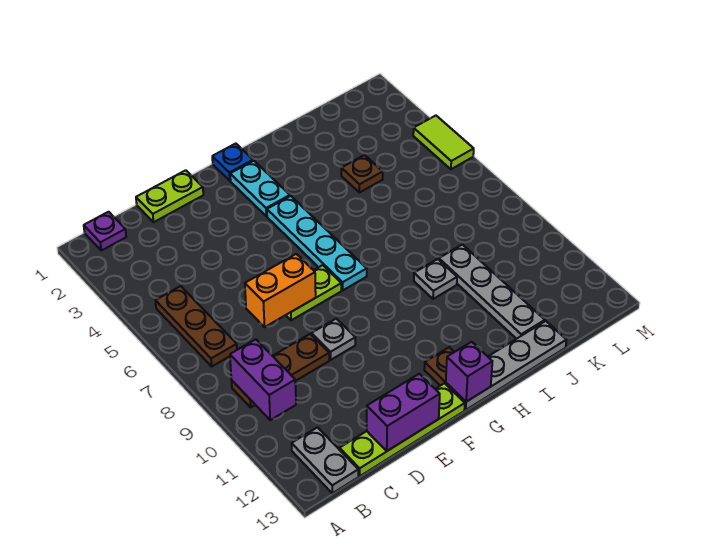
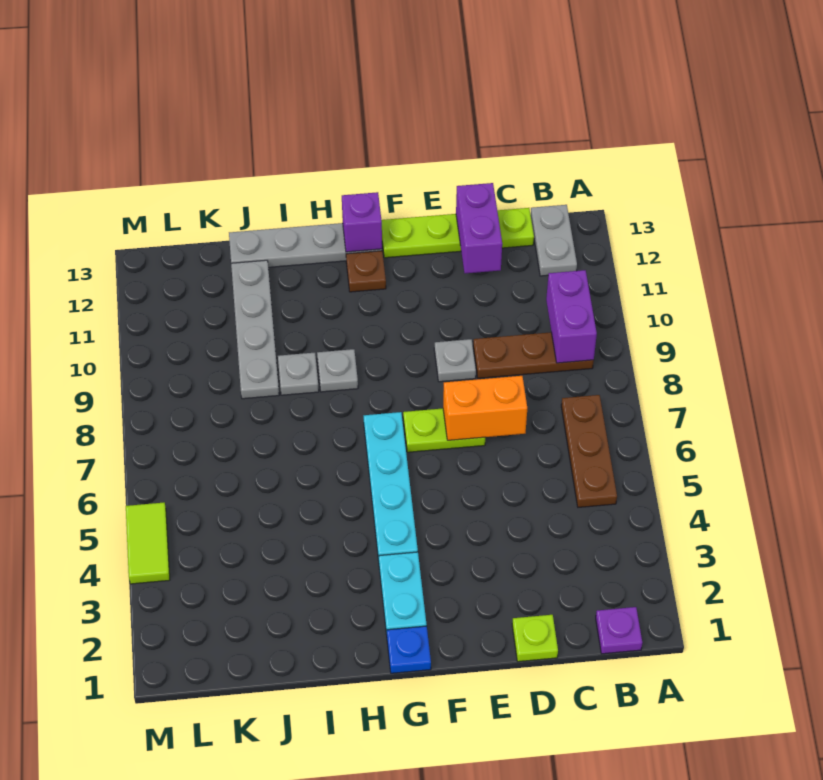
lime plate D1:E1 level 1 -> lime plate D1 level 1
purple brick D13:E13 level 2 -> purple brick D12:D13 level 2
none -> grey plate H9 level 1
brown plate J4 level 1 -> none

